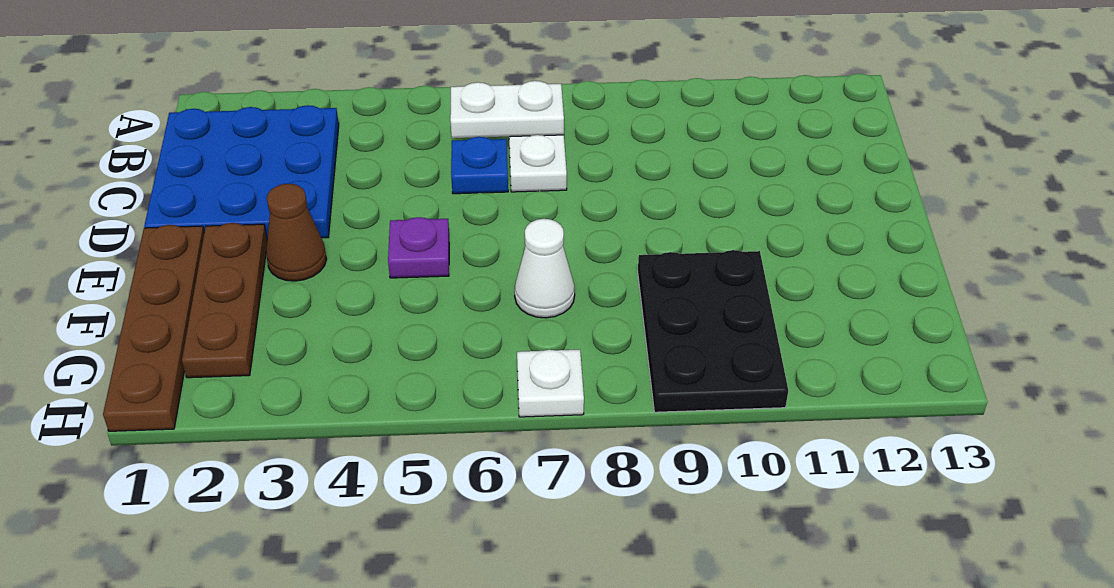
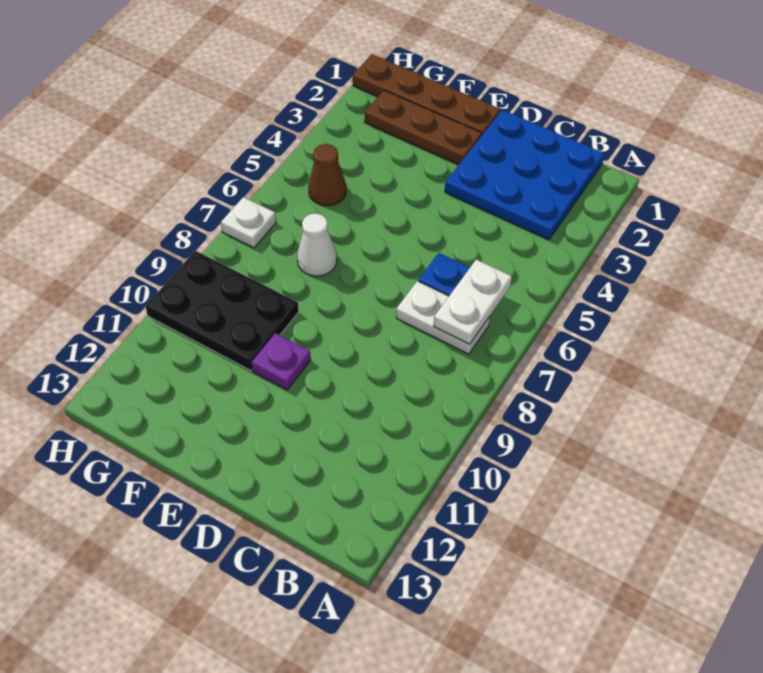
brown cone E3 level 1 -> brown cone G5 level 1
purple plate E5 level 1 -> purple plate E10 level 1

